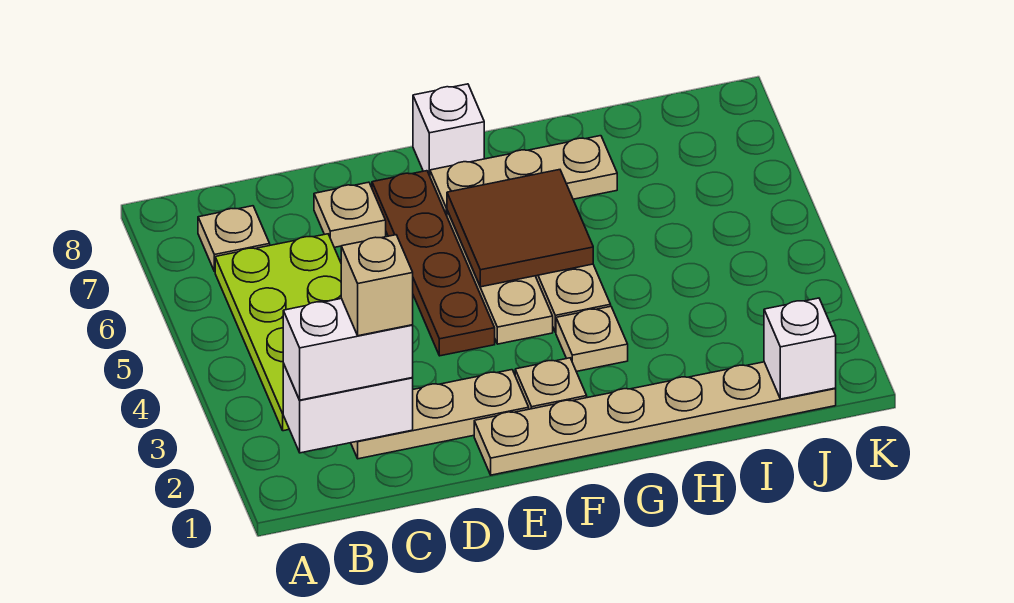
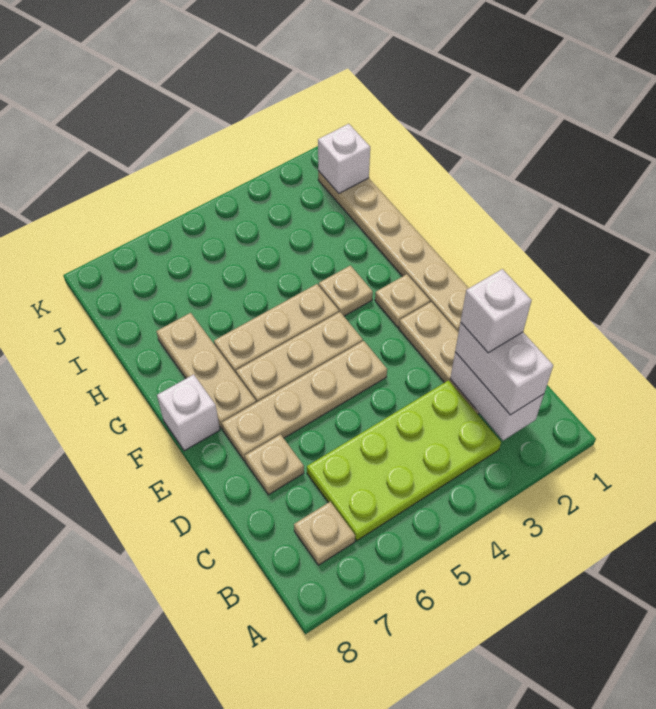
tan brick C2 level 4 -> white brick C2 level 4
brown plate E4:E7 level 1 -> tan plate E4:E7 level 1
brown tile F5:G6 level 2 -> none

